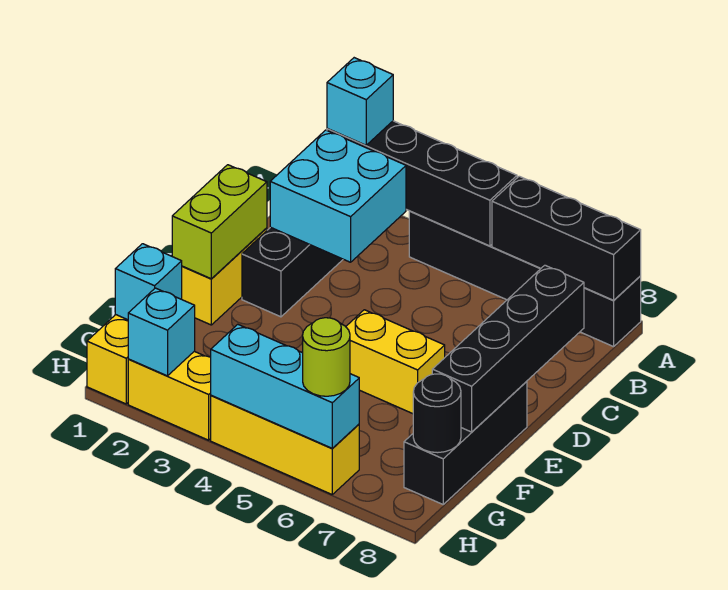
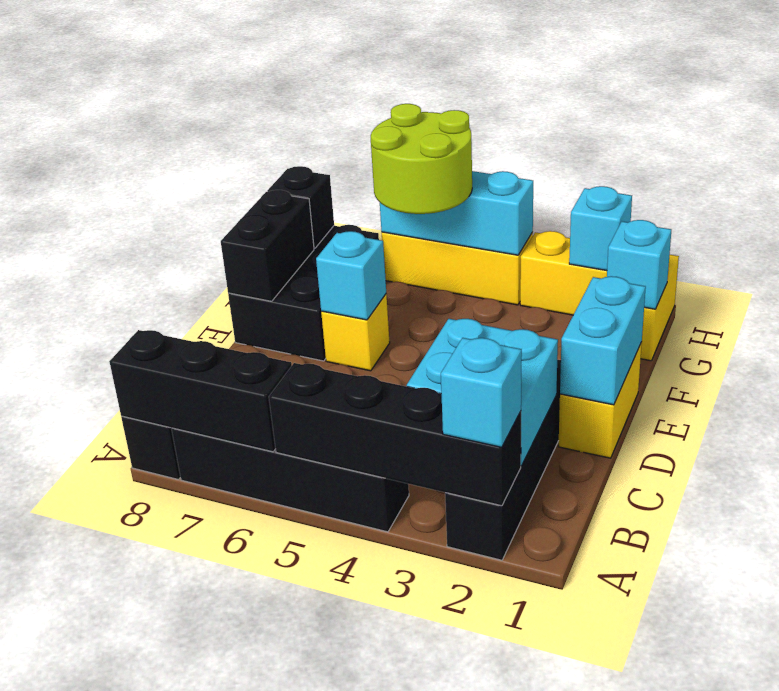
black brick C8:F8 level 2 -> black brick E8:F8 level 2
lime brick D1:E1 level 2 -> cyan brick D1:E1 level 2
yellow brick E5:E6 level 1 -> yellow brick E6 level 1
none -> cyan brick E6 level 2
black brick E8:G8 level 1 -> black brick E7:G8 level 1
black round brick G8 level 2 -> black brick G8 level 2
lime round brick H6 level 3 -> lime round brick G5:H6 level 3

